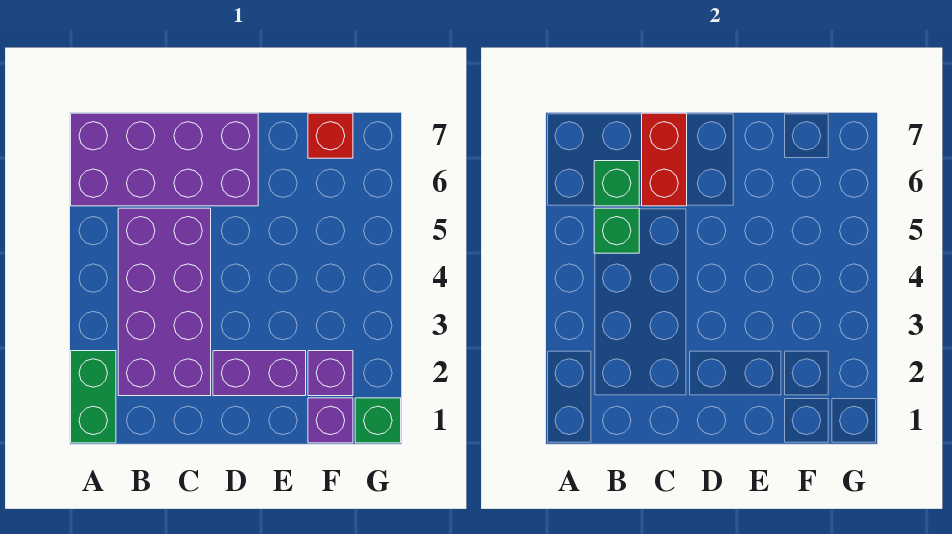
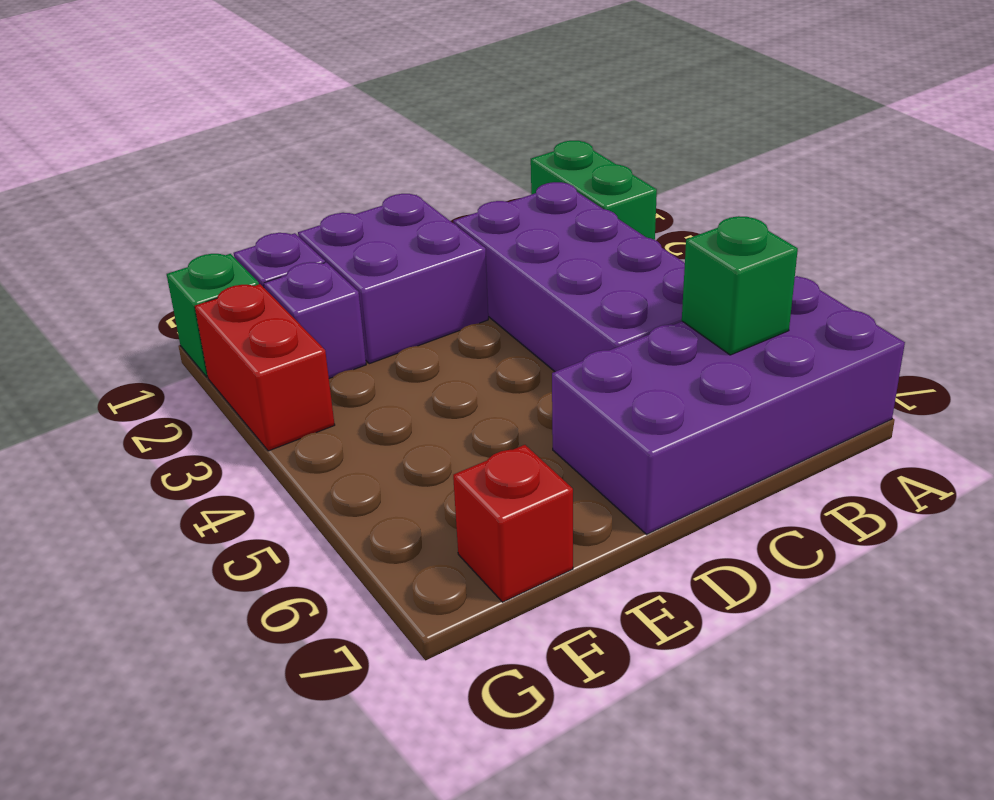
green brick B5 level 2 -> none
red brick C6:C7 level 2 -> red brick G2:G3 level 1
purple brick D2:E2 level 1 -> purple brick D1:E2 level 1

